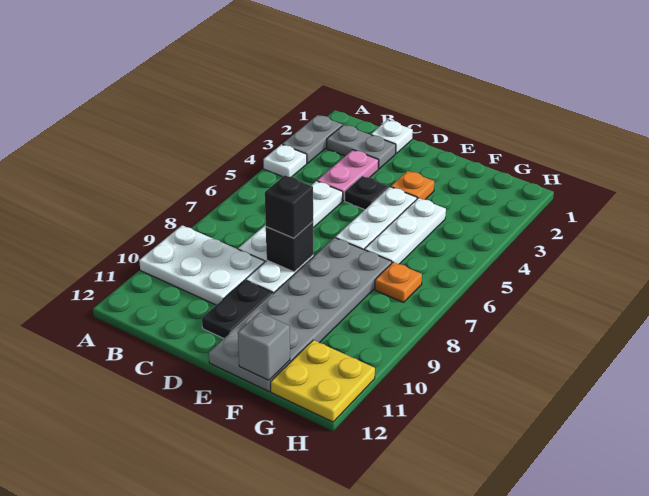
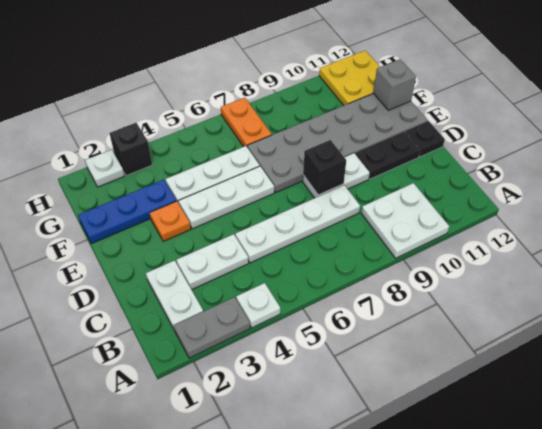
white plate A9:C10 level 1 -> white plate A9:B10 level 1
grey plate B2:C2 level 1 -> white plate B2:C2 level 1
white plate C1 level 1 -> white plate H2 level 1
pink plate C3:C4 level 1 -> white plate C3:C4 level 1
black plate D4 level 1 -> black plate D12 level 1
black brick D8 level 3 -> black brick H3 level 1
none -> blue plate F1:F3 level 1
orange plate G7 level 1 -> orange plate G7:H7 level 1

